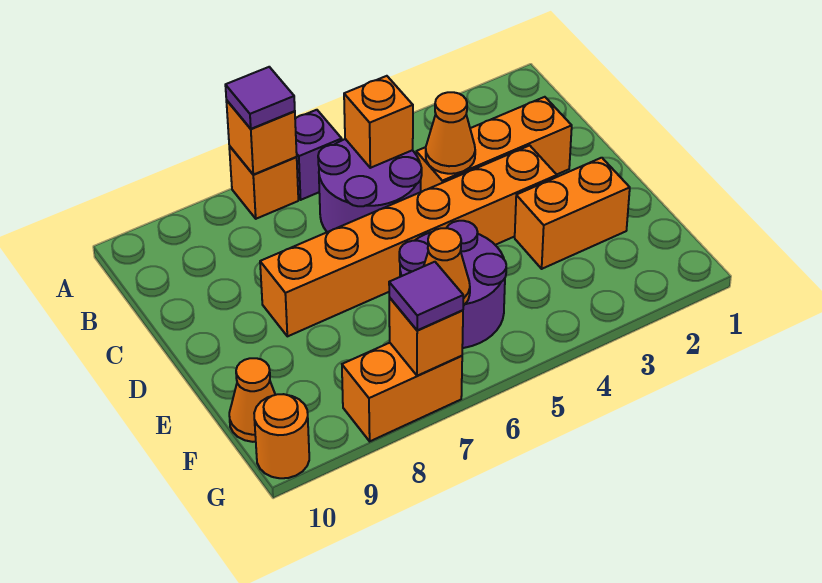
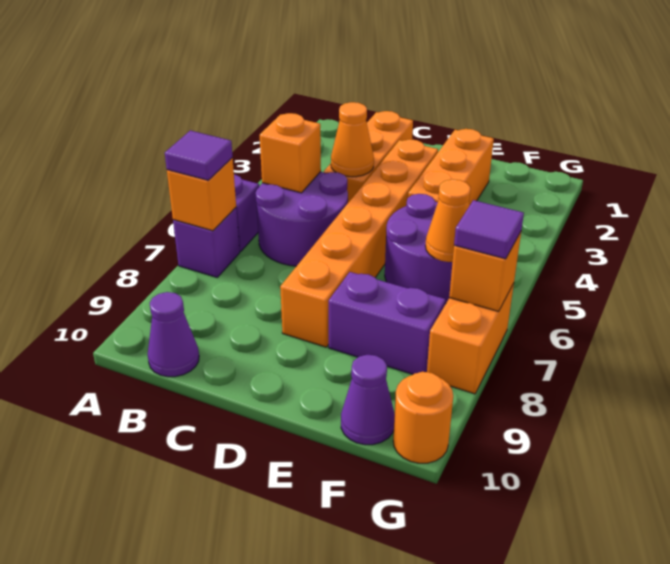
orange brick A7 level 1 -> purple brick A7 level 1
none -> purple cone B10 level 1
orange brick E2:E3 level 1 -> orange brick E2:E4 level 1
none -> purple brick E8:F8 level 1
orange cone F10 level 1 -> purple cone F10 level 1

